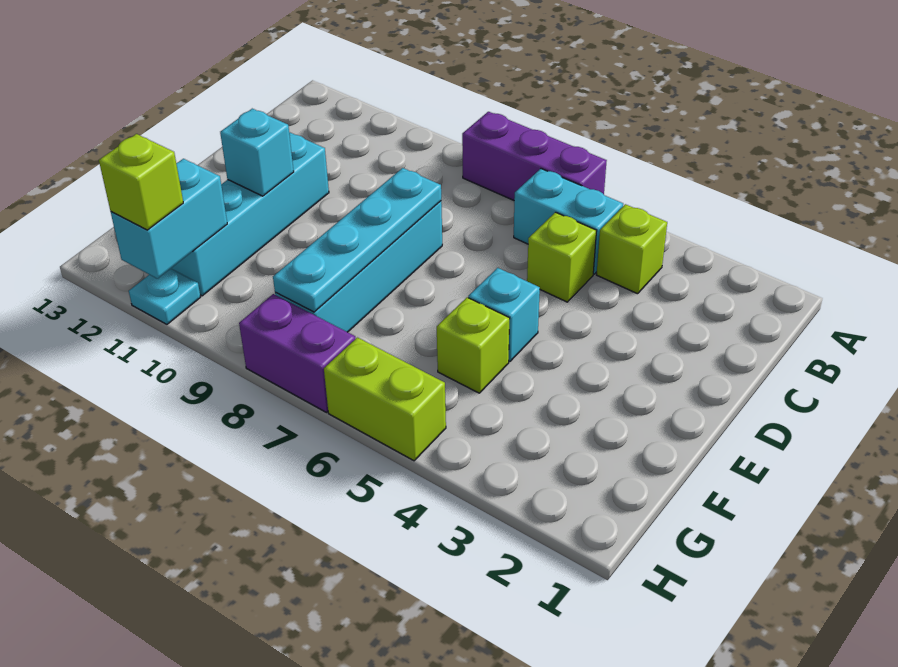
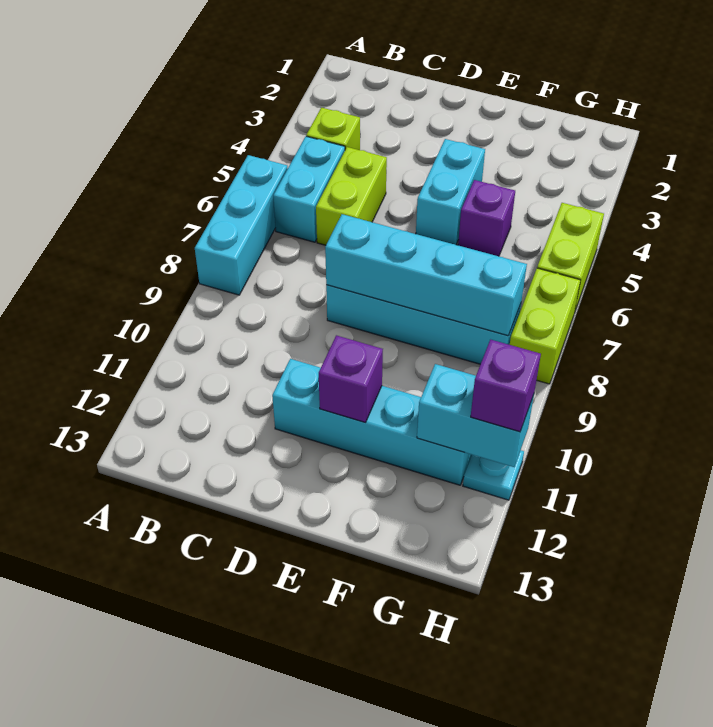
purple brick A6:A8 level 1 -> cyan brick A6:A8 level 1
lime brick C5 level 1 -> lime brick C5:C6 level 1
cyan plate D8:G8 level 2 -> cyan brick D8:G8 level 2
cyan brick E5 level 1 -> cyan brick E4:E5 level 1
cyan brick E11 level 2 -> purple brick E11 level 2
lime brick F5 level 1 -> purple brick F5 level 1
purple brick H7:H8 level 1 -> lime brick H7:H8 level 1
lime brick H11 level 3 -> purple brick H11 level 3

